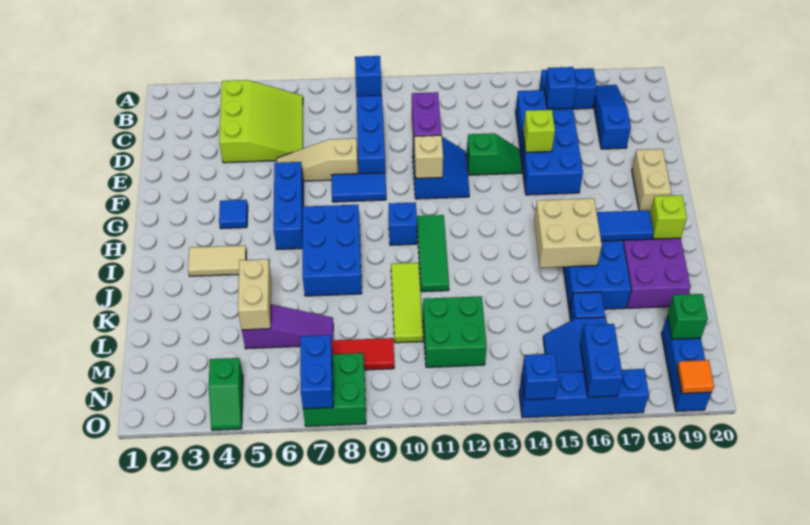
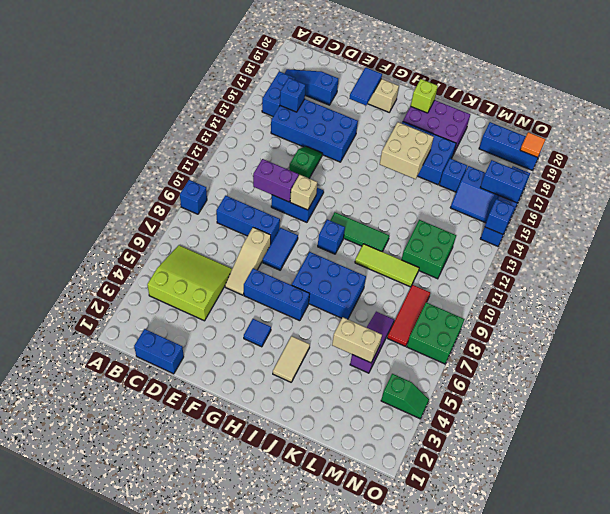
lime brick E15 level 2 -> none
blue tile I17:I18 level 2 -> blue tile F18:F19 level 2
green brick M19 level 2 -> none
blue brick N7:O7 level 2 -> blue brick C1:D1 level 1

